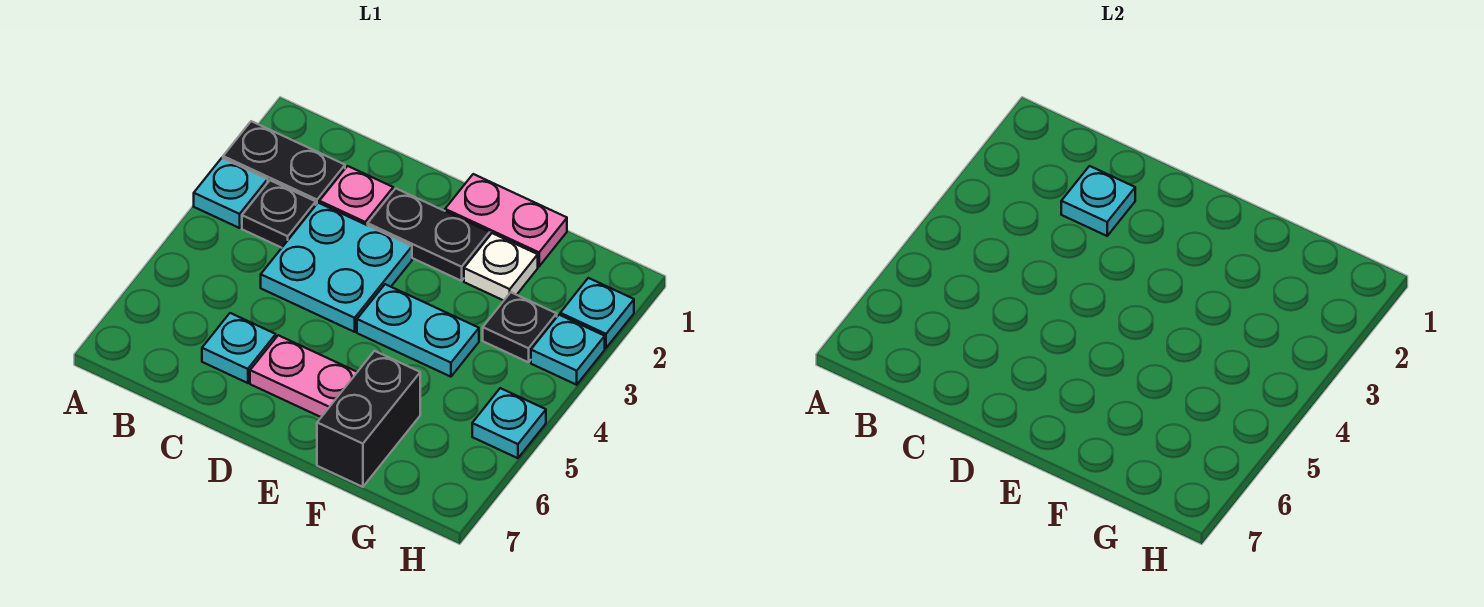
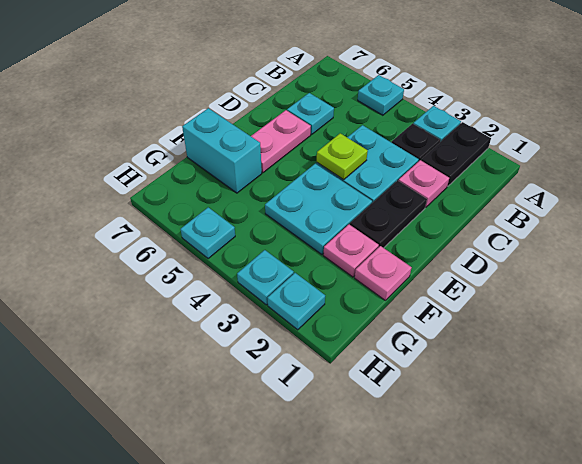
cyan plate C2 level 2 -> cyan plate A5 level 1
none -> lime plate D4 level 2
pink plate E1:F1 level 1 -> pink plate F1 level 1
cyan plate E4:F4 level 1 -> cyan plate E3:F4 level 1
white plate F2 level 1 -> pink plate F2 level 1
black brick F6:F7 level 1 -> cyan brick F6:F7 level 1
black plate G3 level 1 -> none

